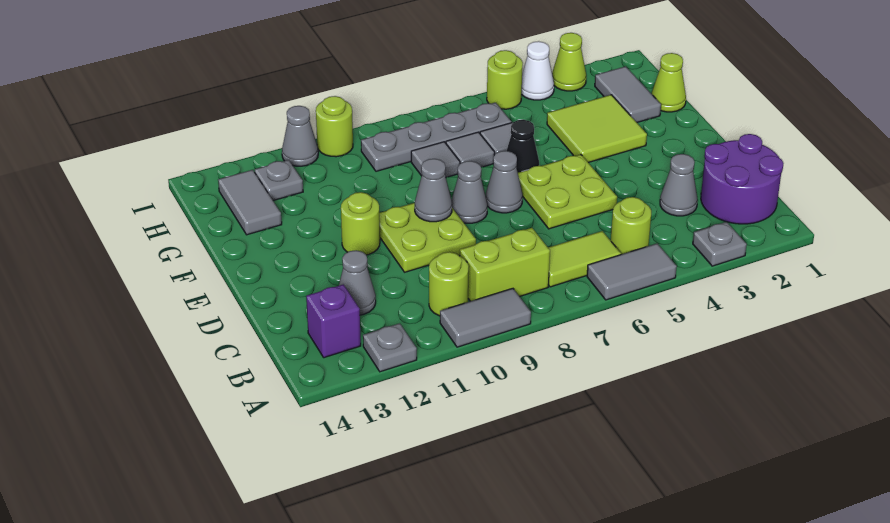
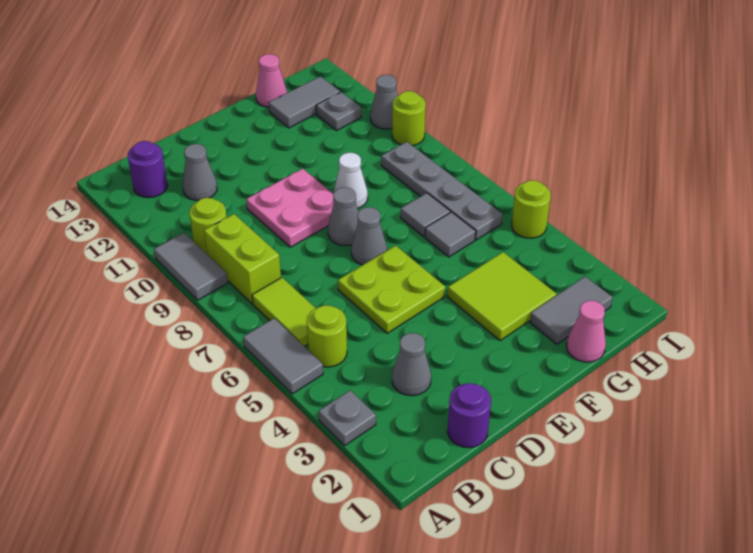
grey plate A12 level 1 -> none
purple round brick B1:C2 level 1 -> purple round brick C1 level 1
purple brick B13 level 1 -> purple round brick B13 level 1
lime plate D9:E10 level 1 -> pink plate D9:E10 level 1
grey cone E9 level 2 -> none
lime round brick E11 level 1 -> none
black cone F6 level 1 -> none
lime cone G1 level 1 -> pink cone G1 level 1
grey tile G8 level 1 -> none
none -> pink cone G14 level 1
lime cone I3 level 1 -> none
white cone I4 level 1 -> white cone F9 level 1

